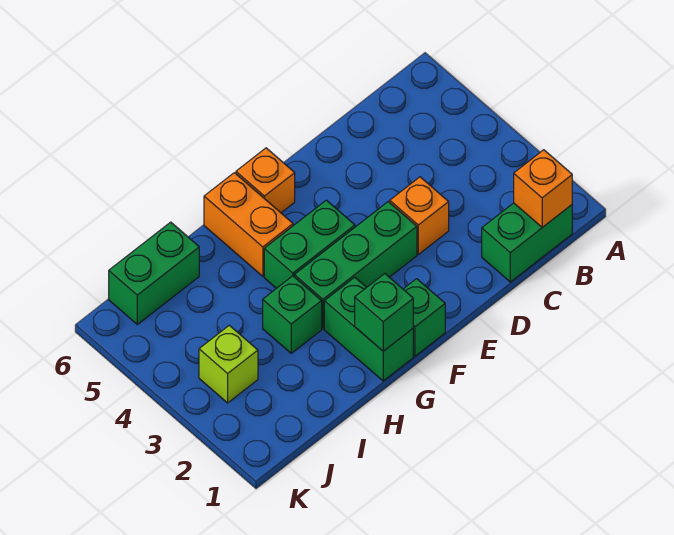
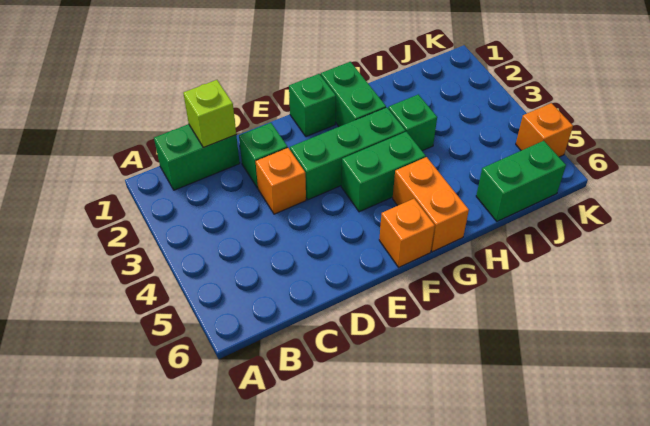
orange brick B1 level 2 -> orange brick K5 level 1
green brick G1 level 2 -> green brick D2 level 1
lime brick J3 level 1 -> lime brick C1 level 2

